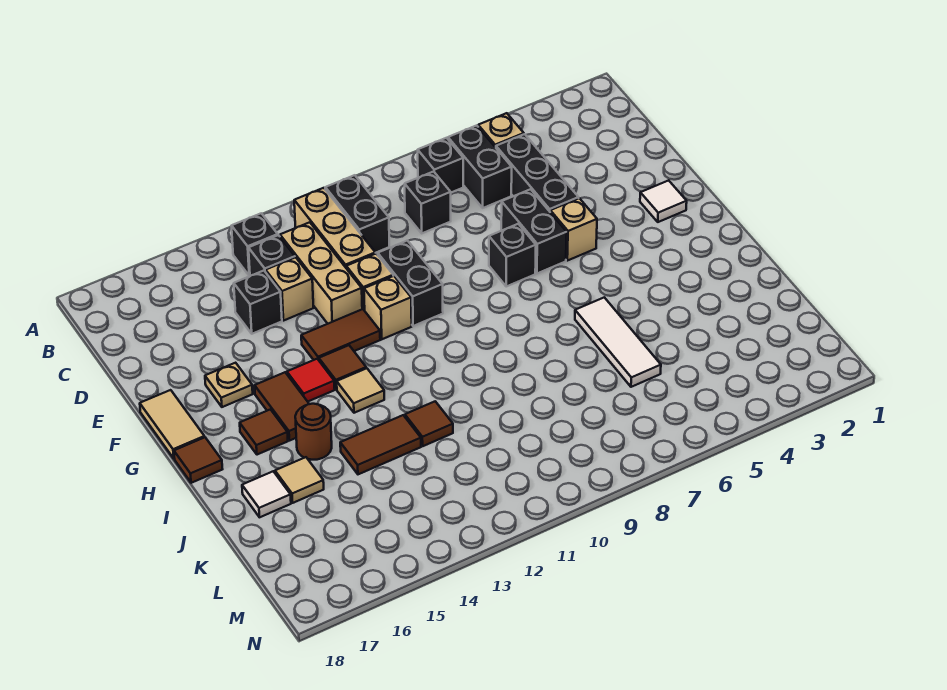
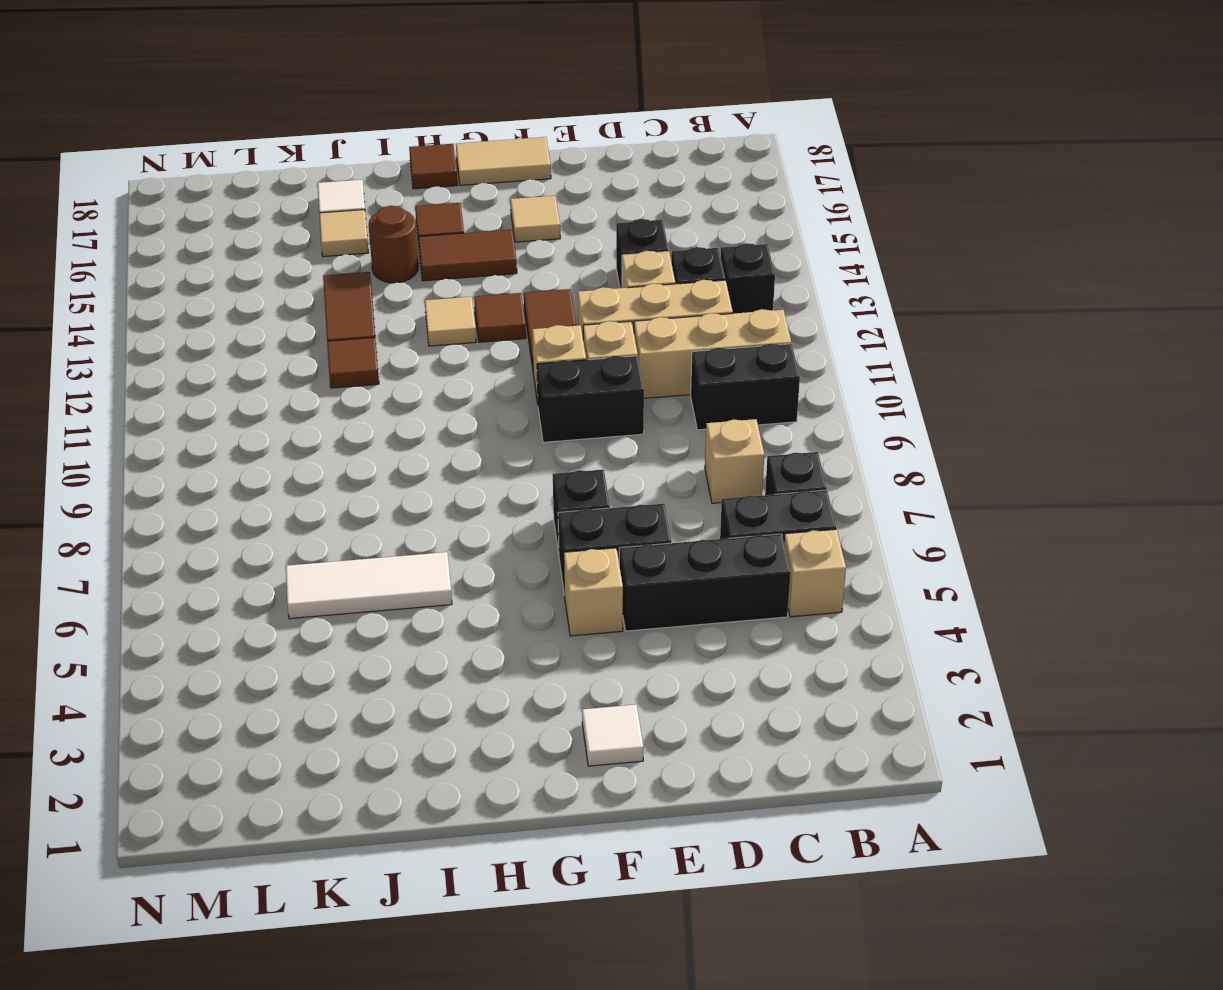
black brick C8 level 1 -> tan brick C8 level 1
tan plate F16 level 1 -> tan tile F16 level 1
red tile G14 level 1 -> none

